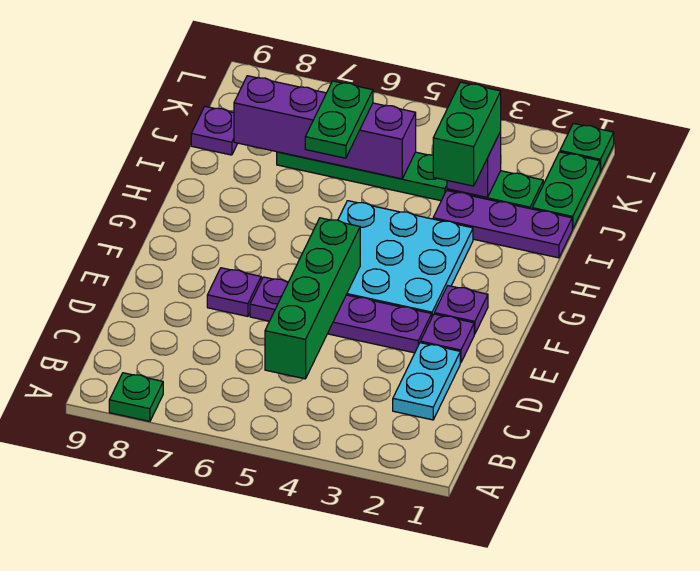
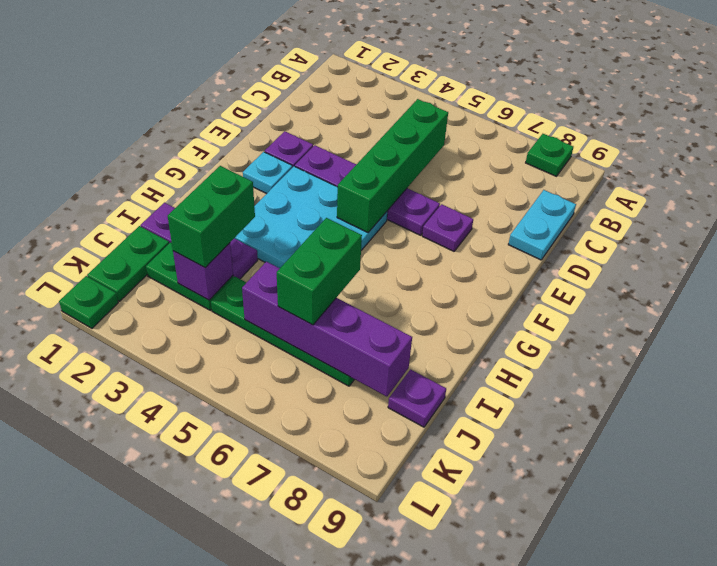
cyan plate C2:D2 level 1 -> cyan plate C9:D9 level 1
purple plate F2 level 1 -> cyan plate F2 level 1
green plate I6:J6 level 3 -> green brick I6:J6 level 3

